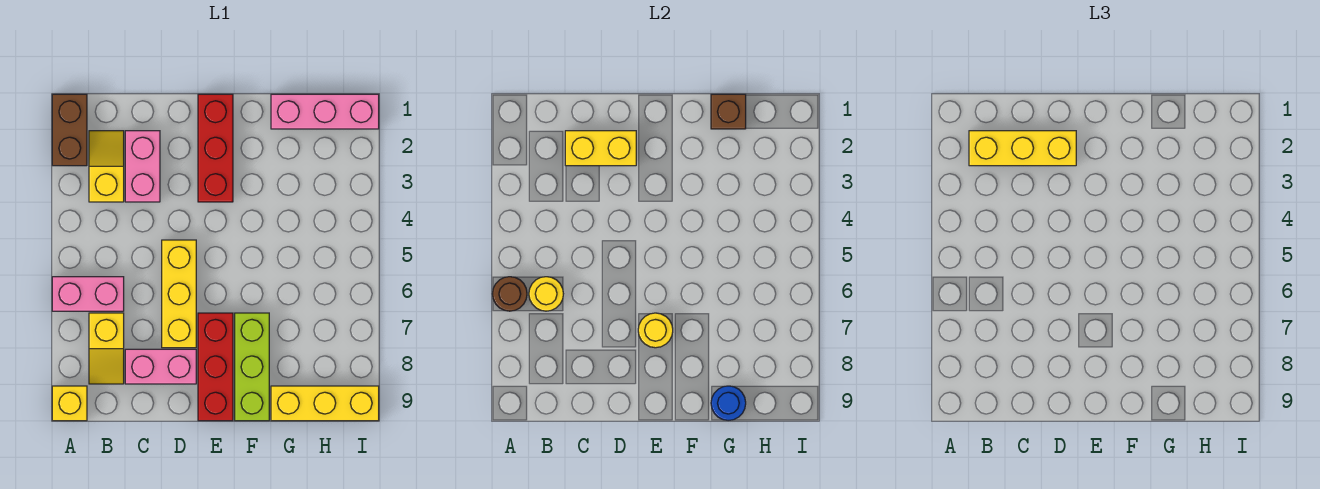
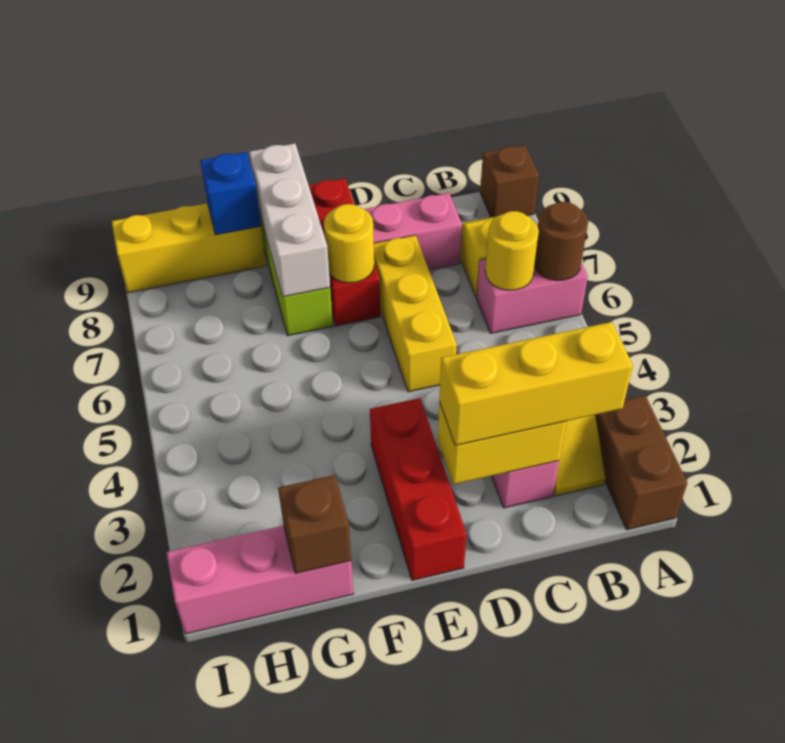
yellow brick A9 level 1 -> brown brick A9 level 1
none -> white brick F7:F9 level 2
blue round brick G9 level 2 -> blue brick G9 level 2

